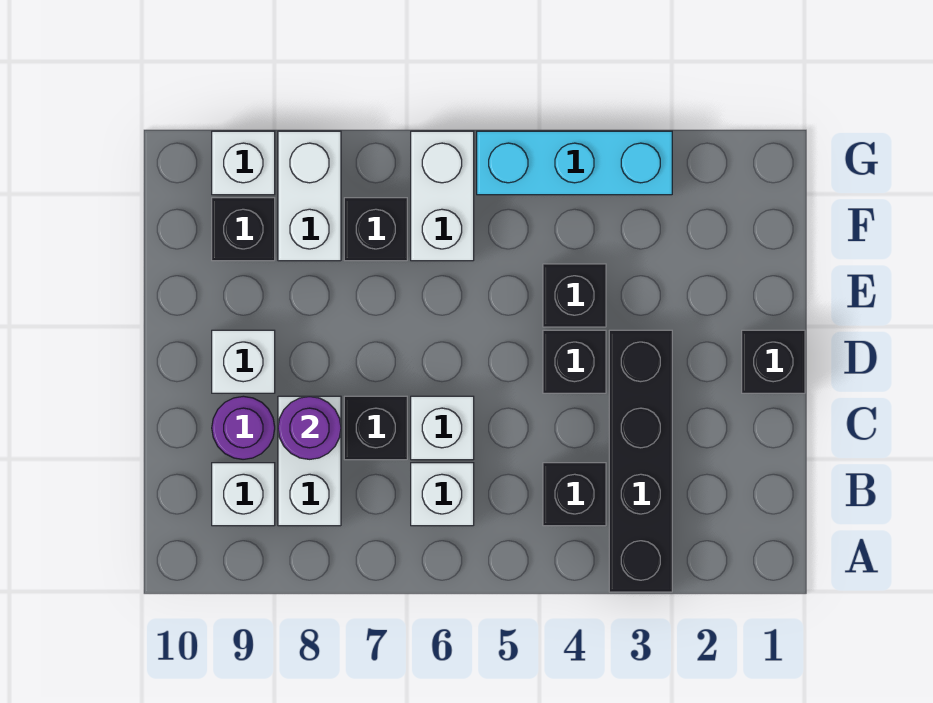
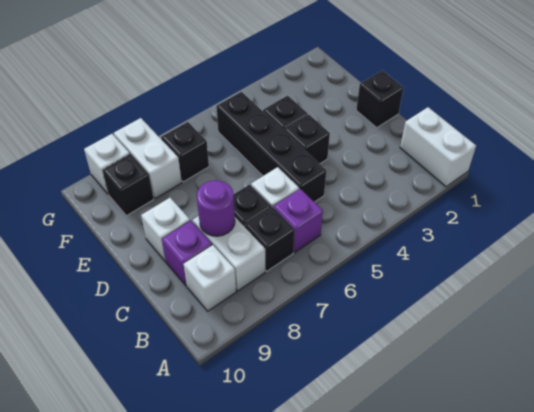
black brick A3:D3 level 1 -> black brick C5:F5 level 1
black brick B4 level 1 -> black brick B7 level 1
white brick B6 level 1 -> purple brick B6 level 1
purple round brick C9 level 1 -> purple brick C9 level 1
white brick F6:G6 level 1 -> white brick A1:B1 level 1
cyan brick G3:G5 level 1 -> none

